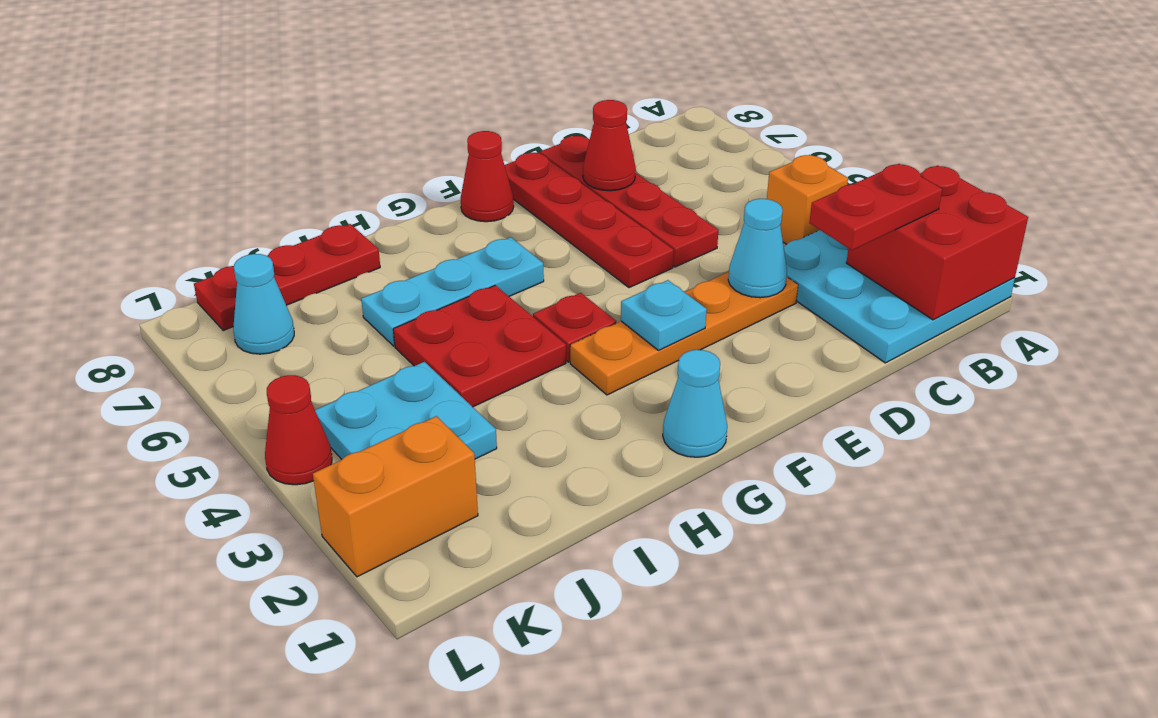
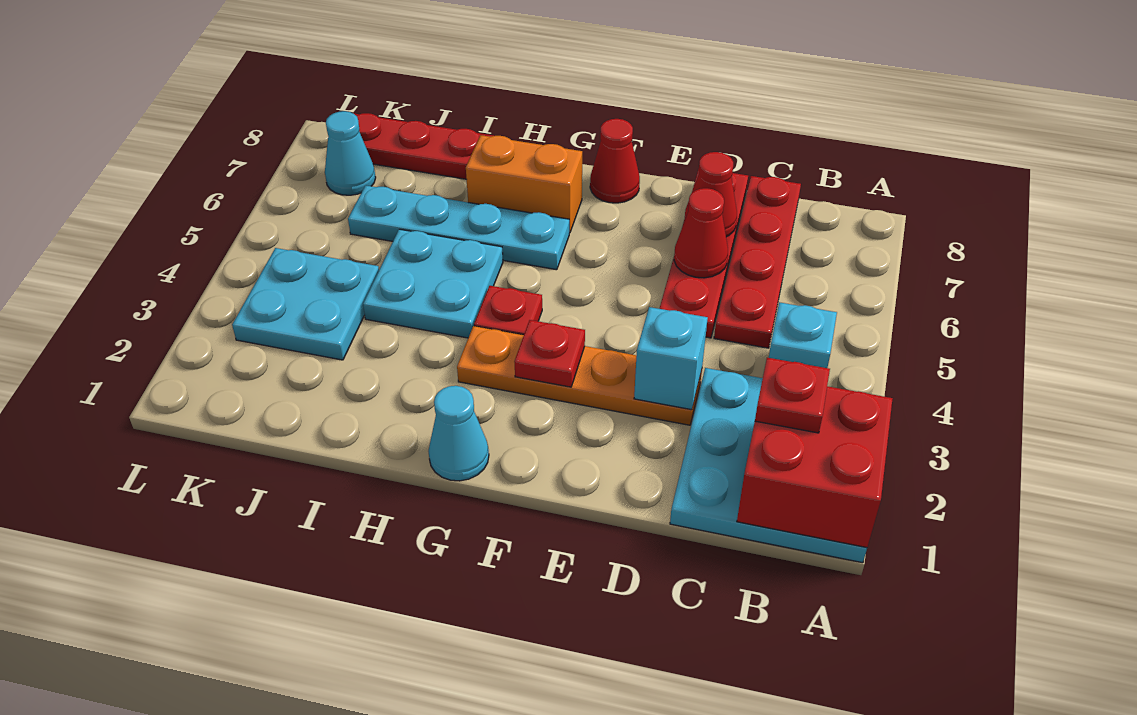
red plate B2:C2 level 3 -> red plate B2 level 3
orange brick B4 level 1 -> cyan brick B4 level 1
cyan cone D3 level 2 -> cyan brick D3 level 2
red plate E5:E8 level 1 -> red plate C5:C8 level 1
cyan plate F3 level 2 -> red plate F3 level 2
cyan plate G6:I6 level 1 -> cyan plate G6:J6 level 1
red plate H4:I5 level 1 -> cyan plate H4:I5 level 1
orange brick K2:L2 level 1 -> orange brick G7:H7 level 1
red cone L4 level 1 -> red cone D6 level 2

